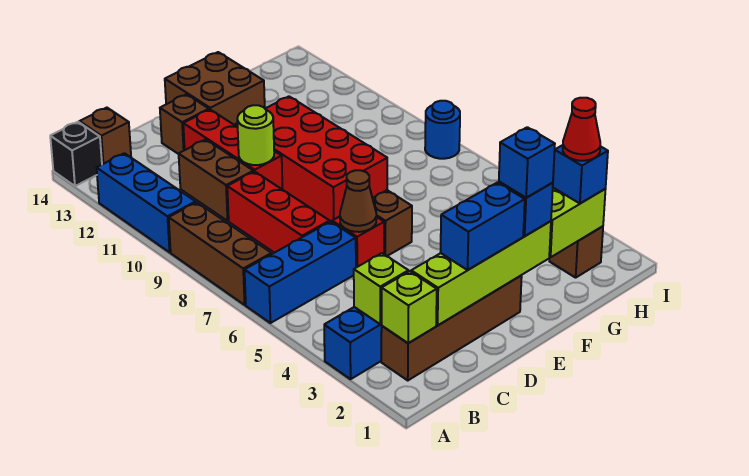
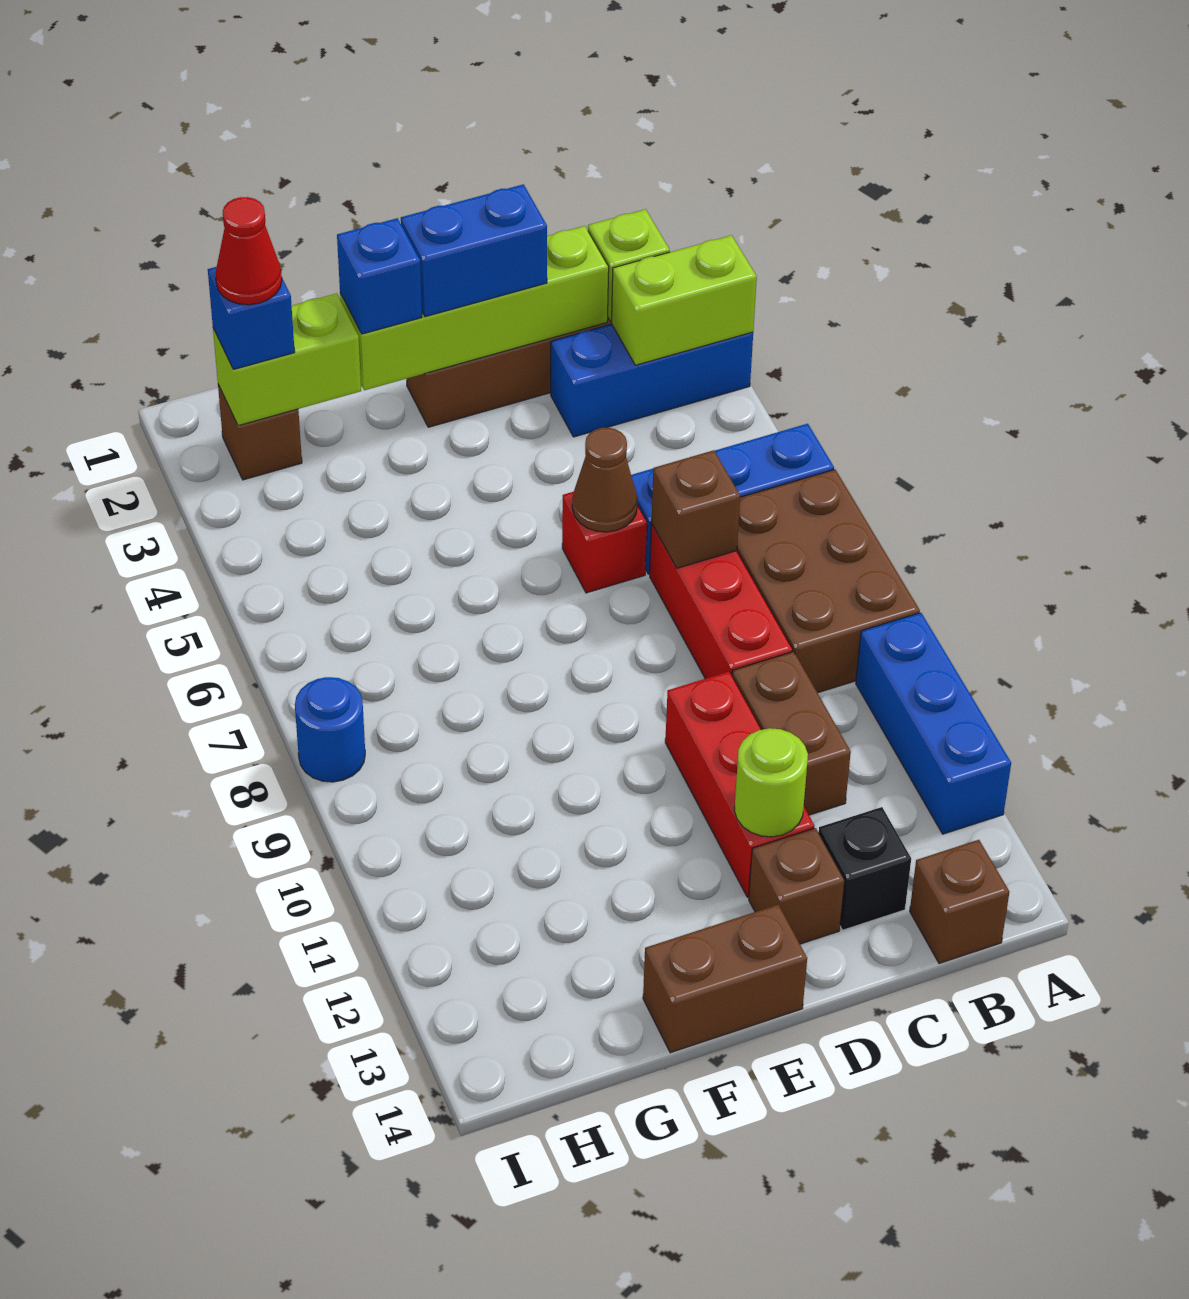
brown brick A7:A9 level 1 -> brown brick A7:B9 level 1
black brick A14 level 1 -> black brick C13 level 1
lime brick B3 level 2 -> lime brick A3:B3 level 2
lime round brick D10 level 2 -> lime round brick D12 level 2
brown brick E6 level 1 -> brown brick C7 level 2
red brick E8:F11 level 1 -> none
brown brick E13:F14 level 1 -> brown brick E14:F14 level 1
blue brick F2 level 4 -> none

